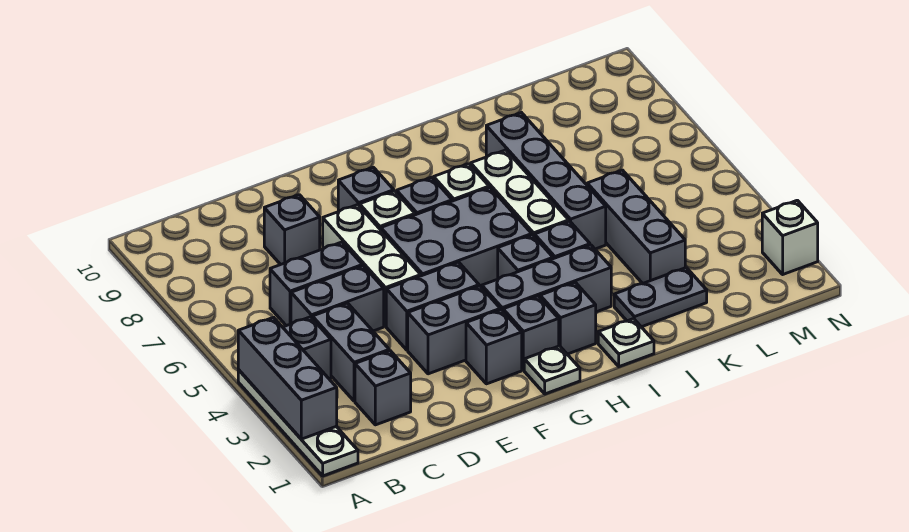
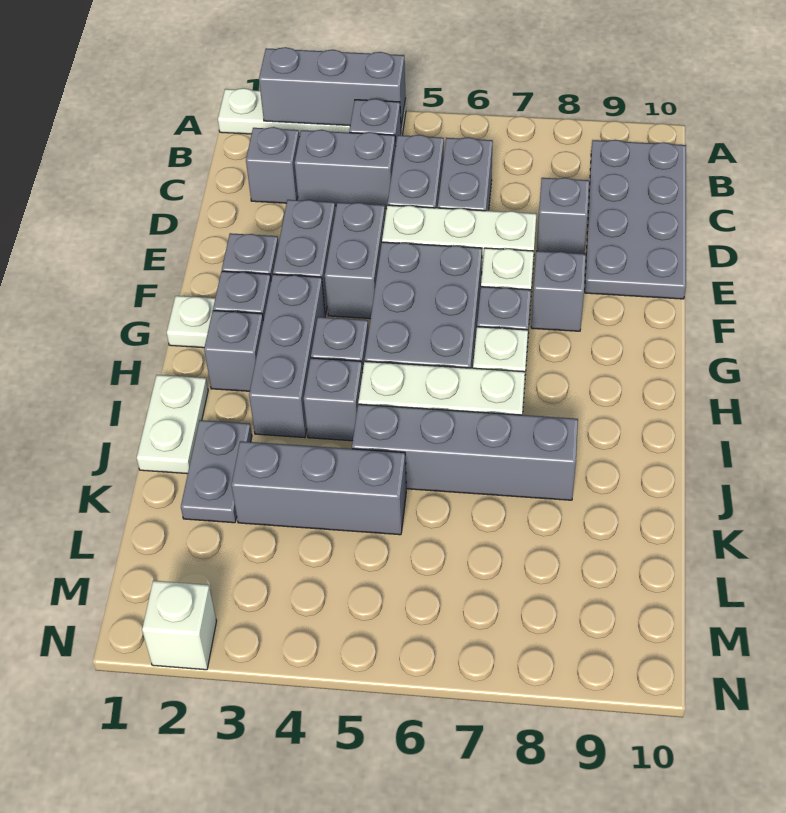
none -> grey plate B9:E10 level 1
white plate I1 level 1 -> white plate I1:J1 level 1

